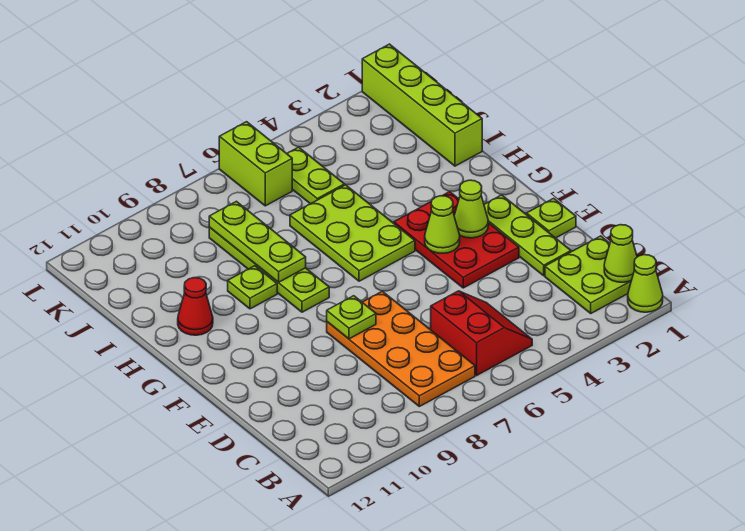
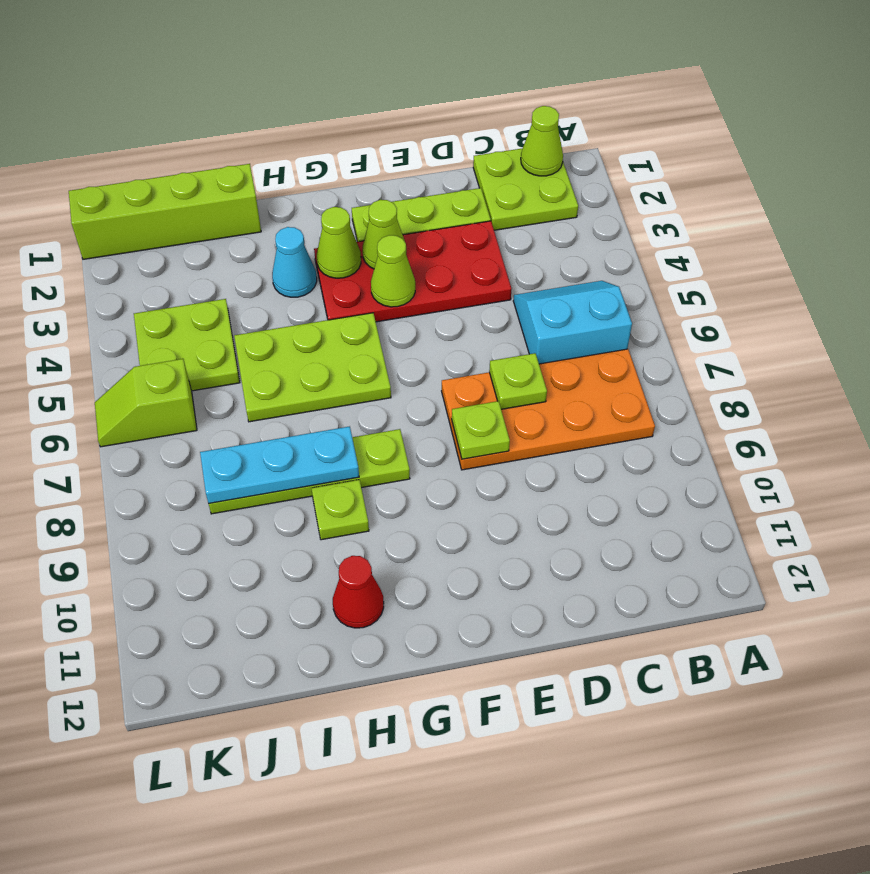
lime cone A1 level 1 -> lime cone G3 level 2
red slope B5:C6 level 1 top 6 -> cyan slope B5:C6 level 1 top 6
lime plate E1 level 1 -> lime plate D7 level 2
red plate E3:G4 level 1 -> red plate D3:G4 level 1
none -> cyan cone H3 level 1
lime plate H8:J8 level 2 -> cyan plate H8:J8 level 2
lime plate J5:K5 level 1 -> lime plate J4:K5 level 1
lime brick K6:L6 level 1 -> lime slope K6:L6 level 1 top K

